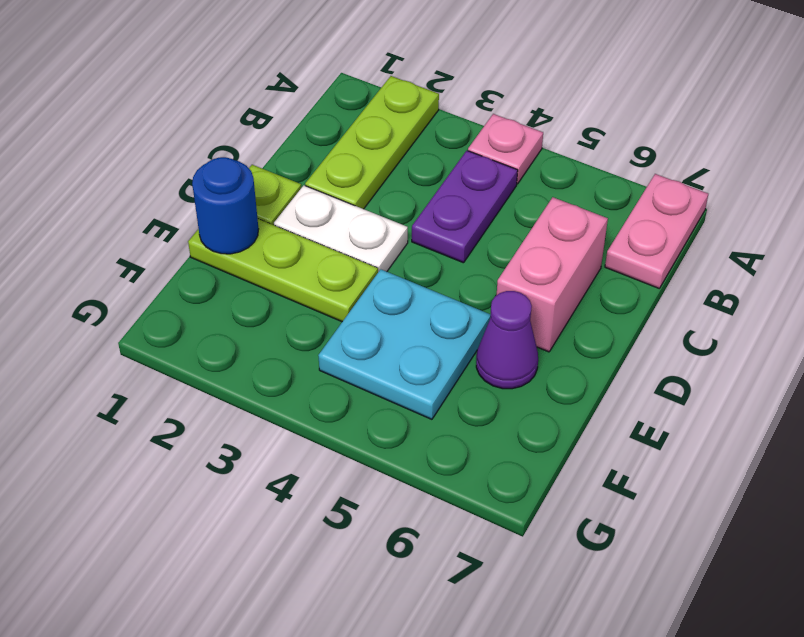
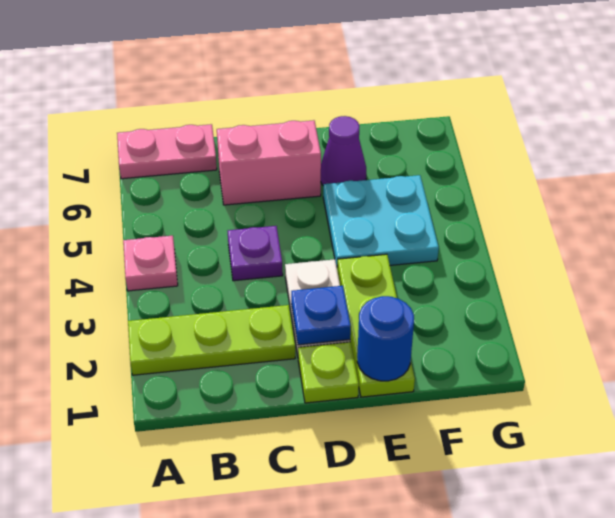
purple plate B4:C4 level 1 -> purple plate C4 level 1
none -> blue plate D2 level 2

